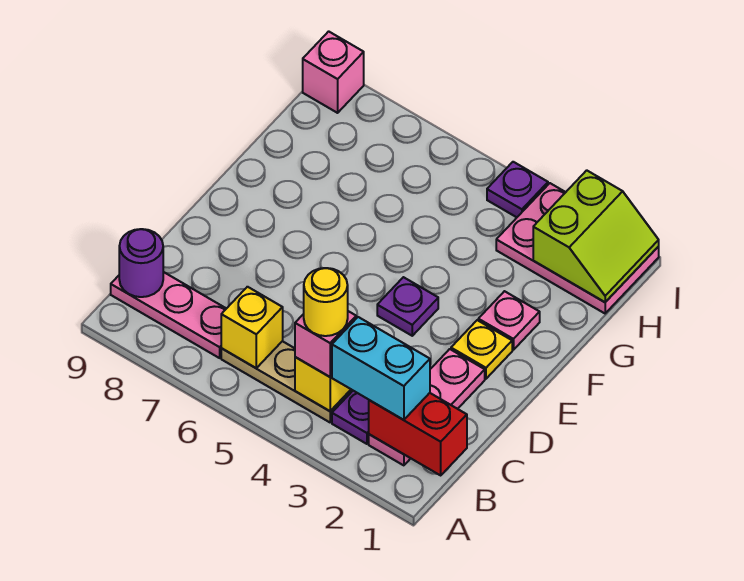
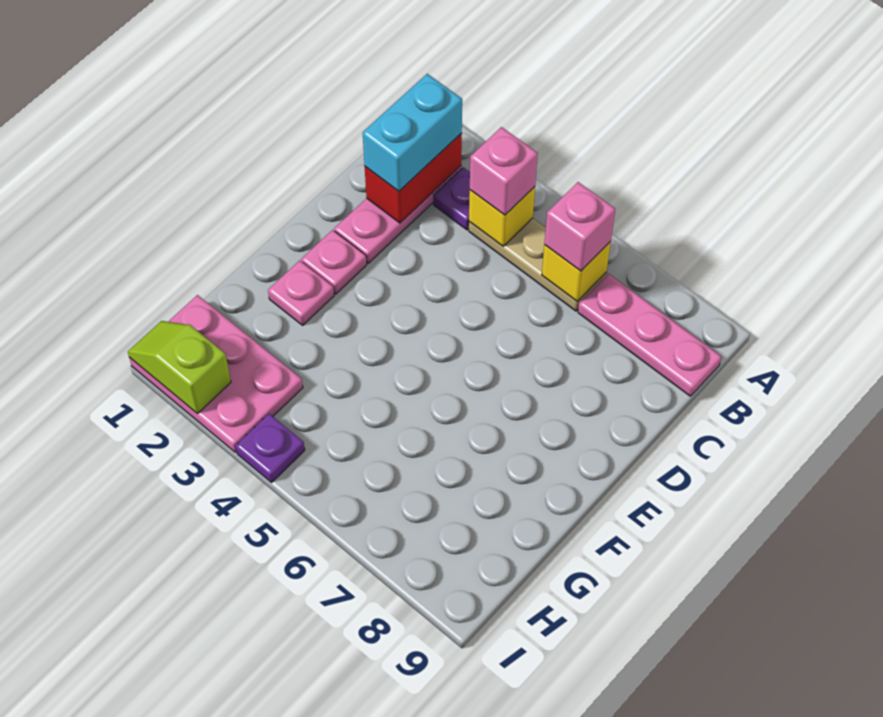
red brick B1:B2 level 2 -> red brick B2:C2 level 2
cyan brick B2:B3 level 3 -> cyan brick B2:C2 level 3
yellow round brick B4 level 4 -> none
purple round brick B9 level 2 -> none
yellow plate E2 level 1 -> pink plate E2 level 1
purple plate E4 level 1 -> none
lime slope H1:I2 level 2 top 2 -> lime slope I1:I2 level 2 top 2
pink brick I9 level 1 -> pink brick B6 level 3

